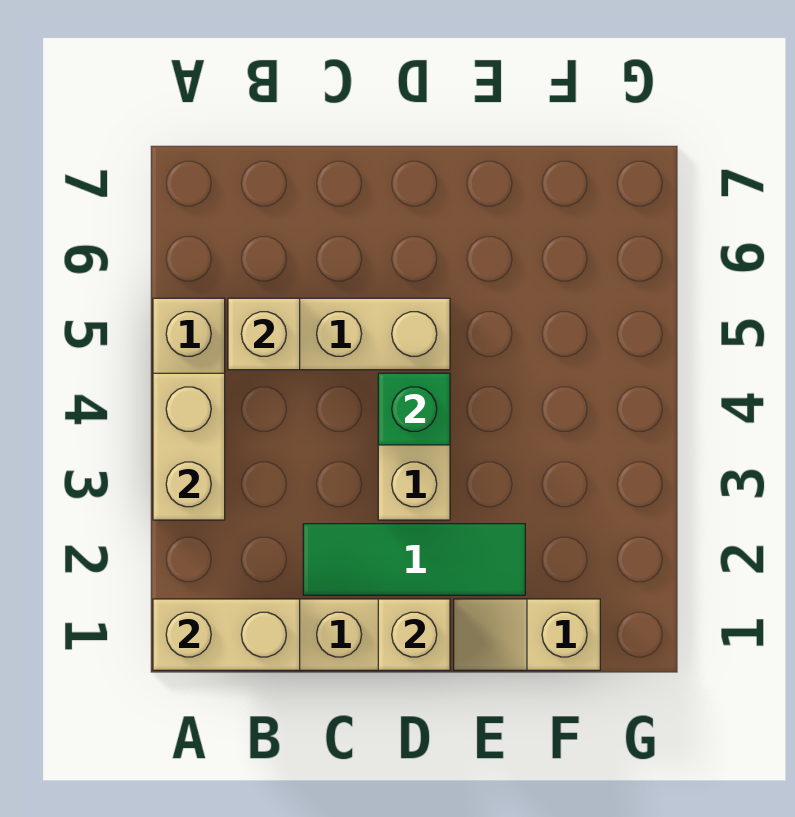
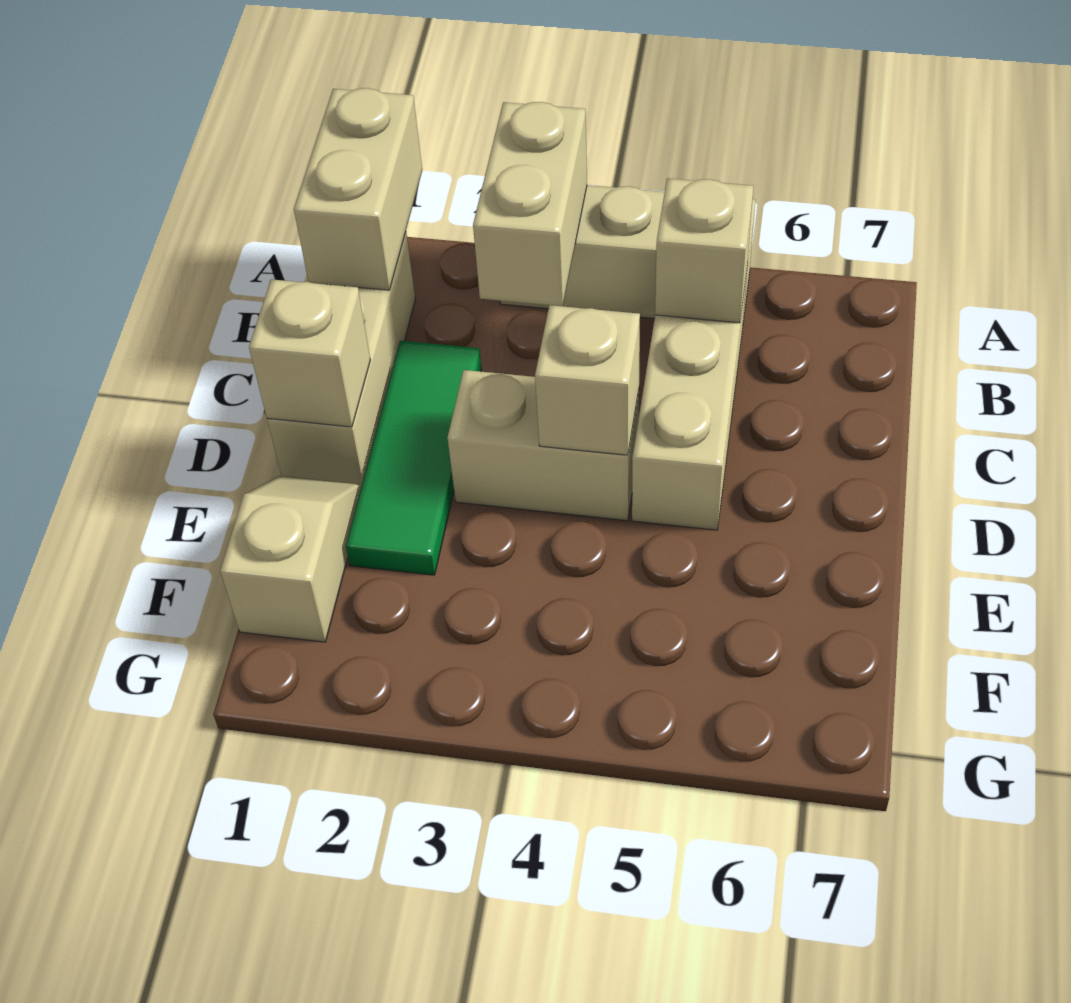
tan brick A3:A4 level 2 -> tan brick A3:B3 level 2
green brick D4 level 2 -> tan brick D4 level 2

